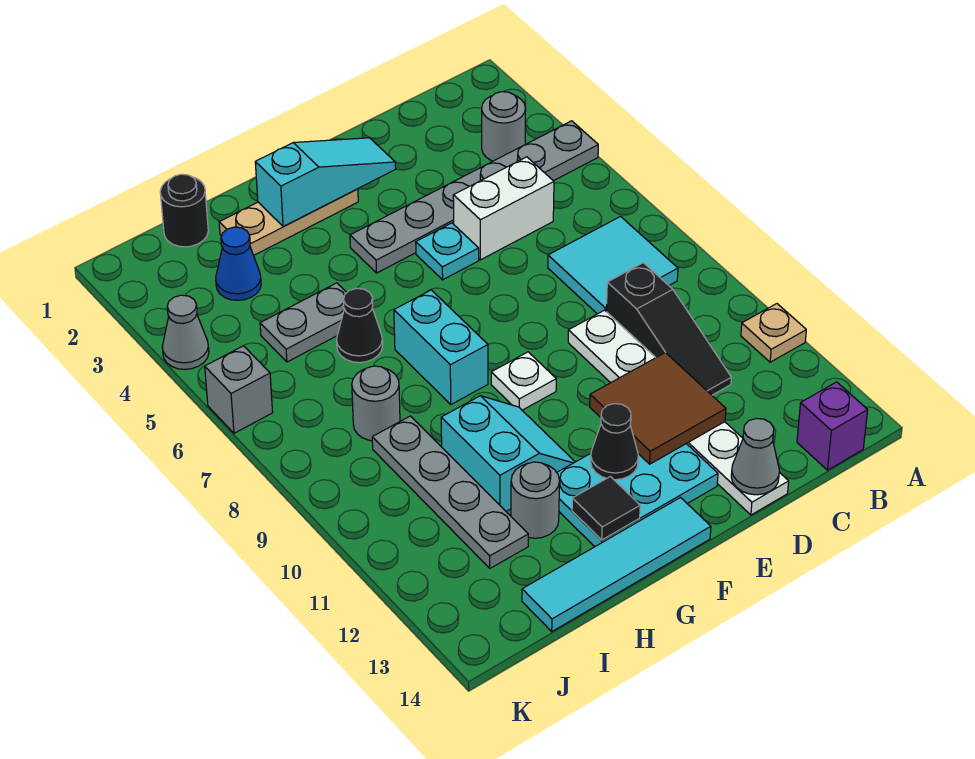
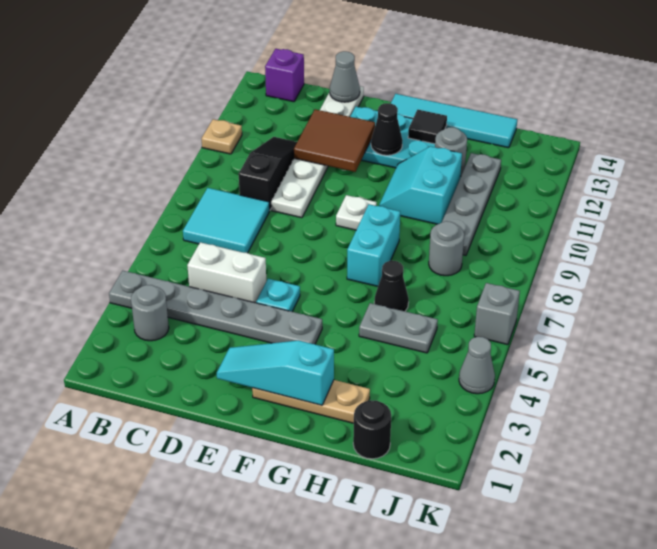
blue cone I3 level 1 -> none

